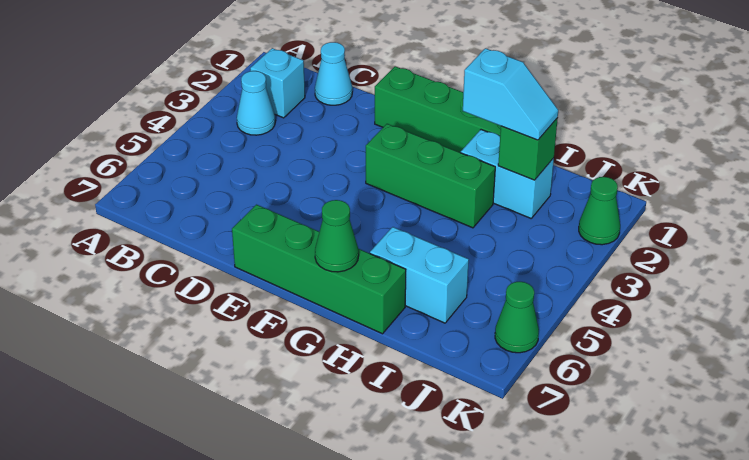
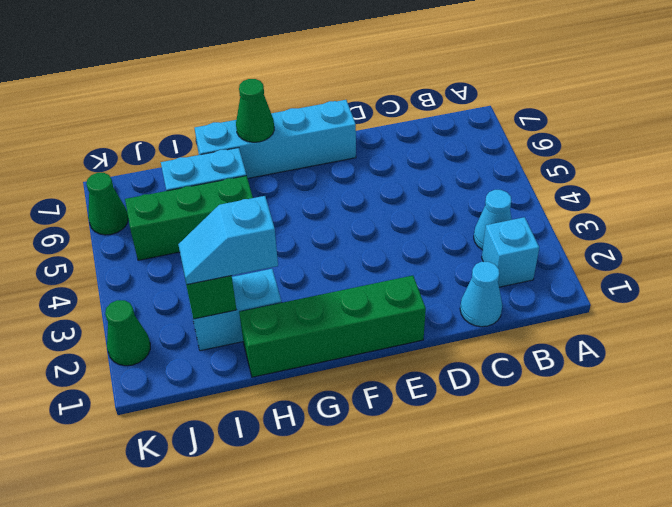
green brick E7:H7 level 1 -> cyan brick E7:H7 level 1
green brick F3:H3 level 1 -> green brick H5:J5 level 1

